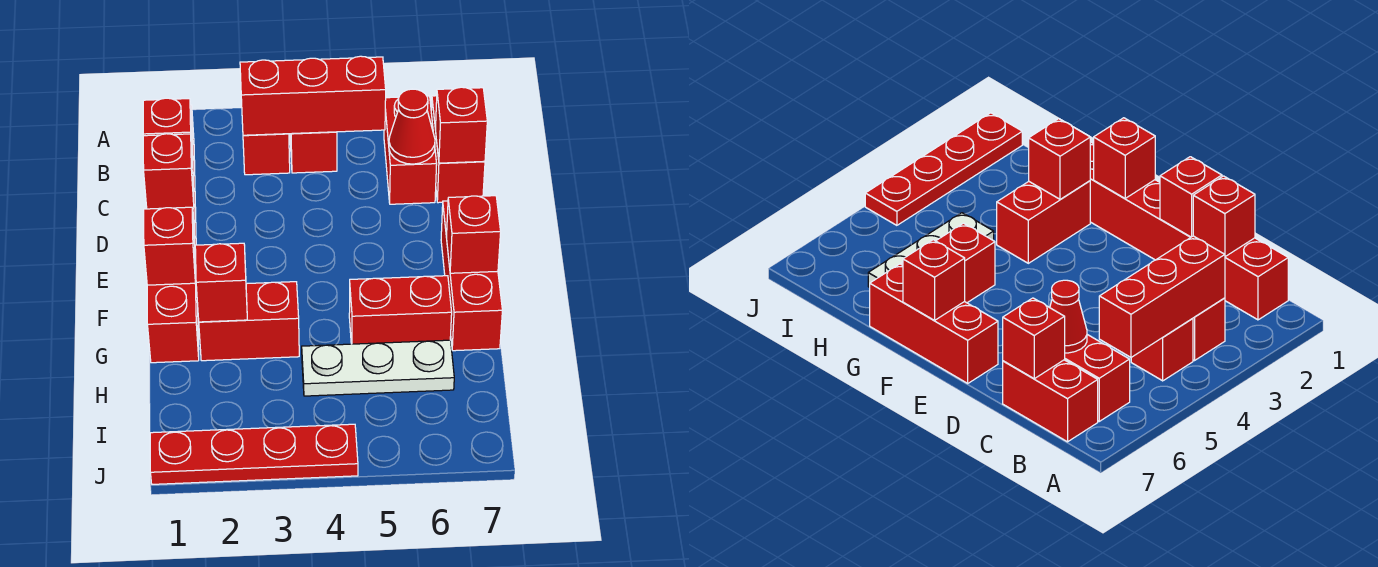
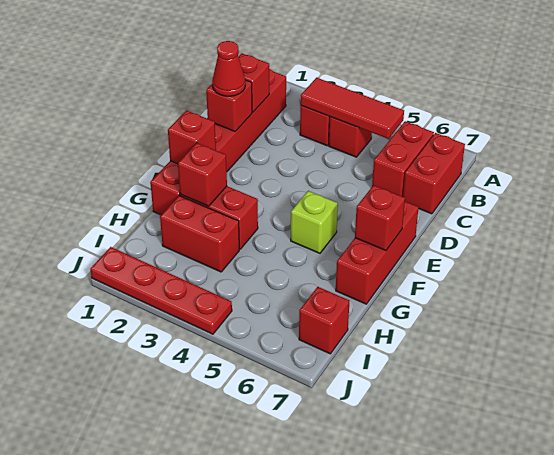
red brick B3:B5 level 2 -> red tile B3:B5 level 2
red cone C6 level 2 -> red cone D1 level 3
red brick C7 level 2 -> red brick I7 level 1
none -> lime brick F5 level 1
red brick G5:G6 level 1 -> red brick H2:H3 level 1
white plate H4:H6 level 1 -> none

